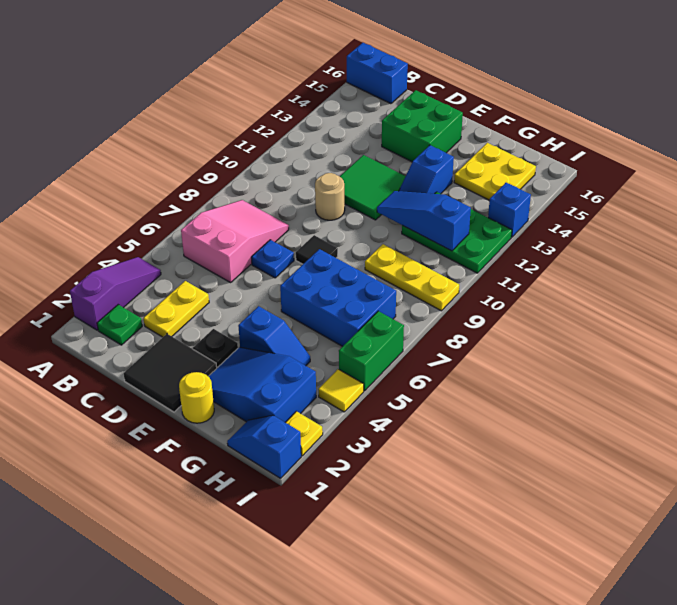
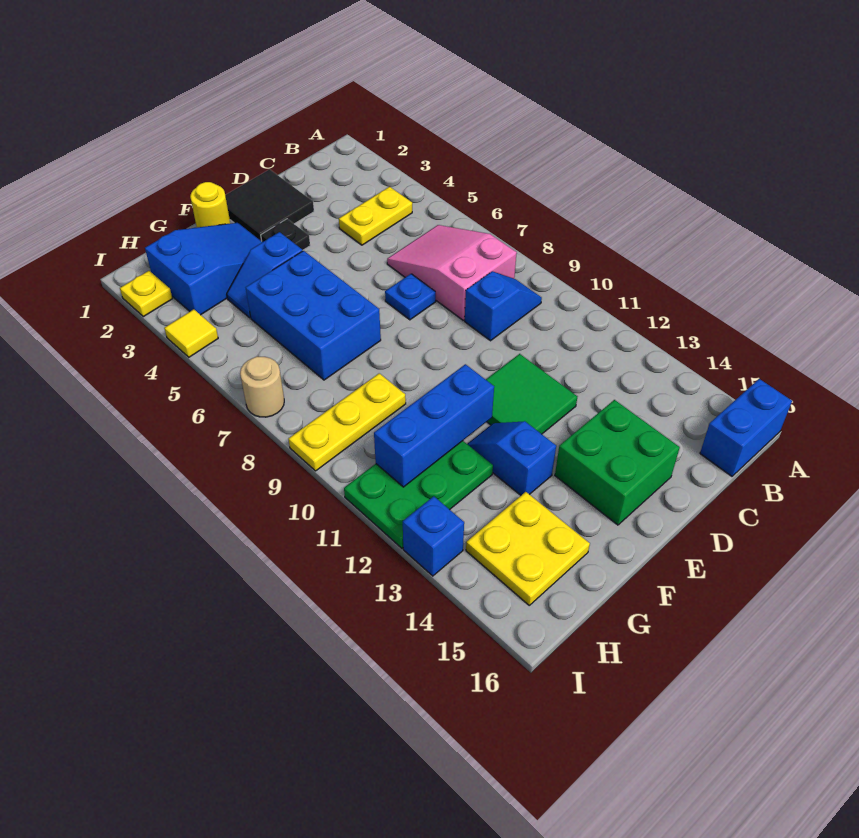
purple slope A2:A4 level 1 top 2 -> none
green plate B2 level 1 -> none
pink slope B6:C8 level 1 top 6 -> pink slope B6:C8 level 1 top 8
yellow plate C3:C4 level 1 -> yellow plate B4:C4 level 1
tan round brick D10 level 1 -> tan round brick I7 level 1
black tile E8 level 1 -> none
blue brick F6:H7 level 1 -> blue brick F5:G7 level 1
blue slope F11:H11 level 2 top H -> blue brick F11:H11 level 2
blue slope H1:I1 level 1 top I -> blue slope B9:C9 level 1 top C
green brick I5:I6 level 1 -> none

